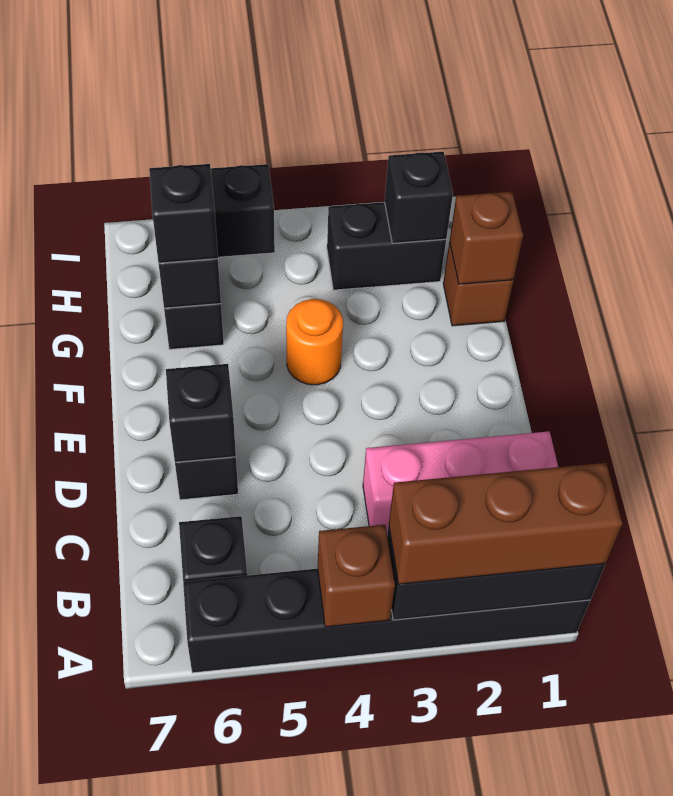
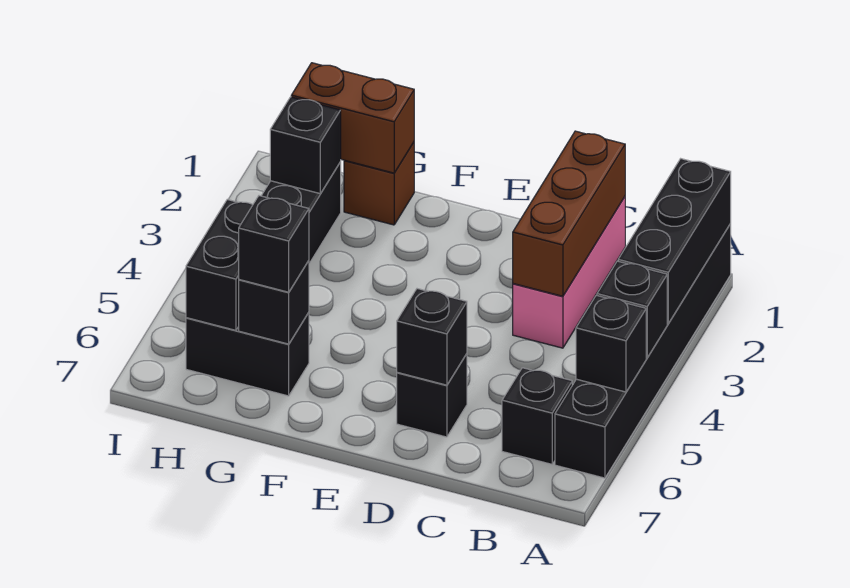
brown brick A1:A3 level 3 -> brown brick C1:C3 level 2
brown brick A4 level 2 -> black brick A4 level 2
none -> black brick A5 level 2
orange round brick F4 level 1 -> none
brown brick G1 level 2 -> brown brick G1:H1 level 2

